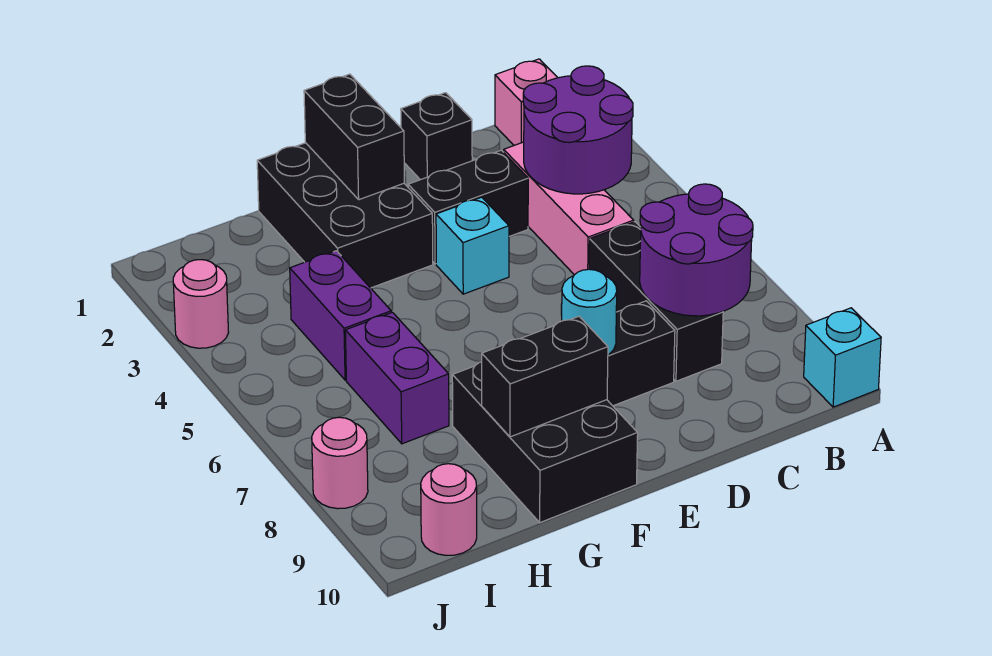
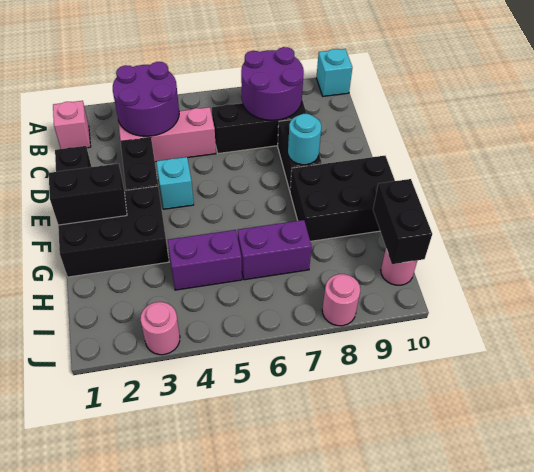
black brick F9:G9 level 2 -> black brick H10:I10 level 2

